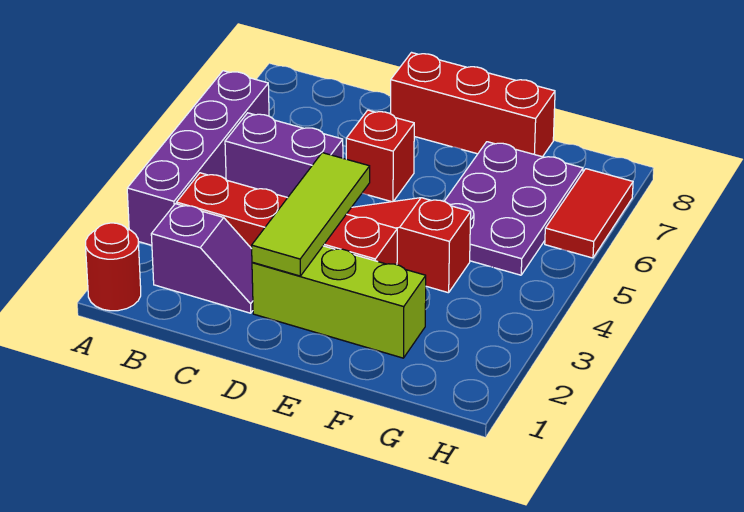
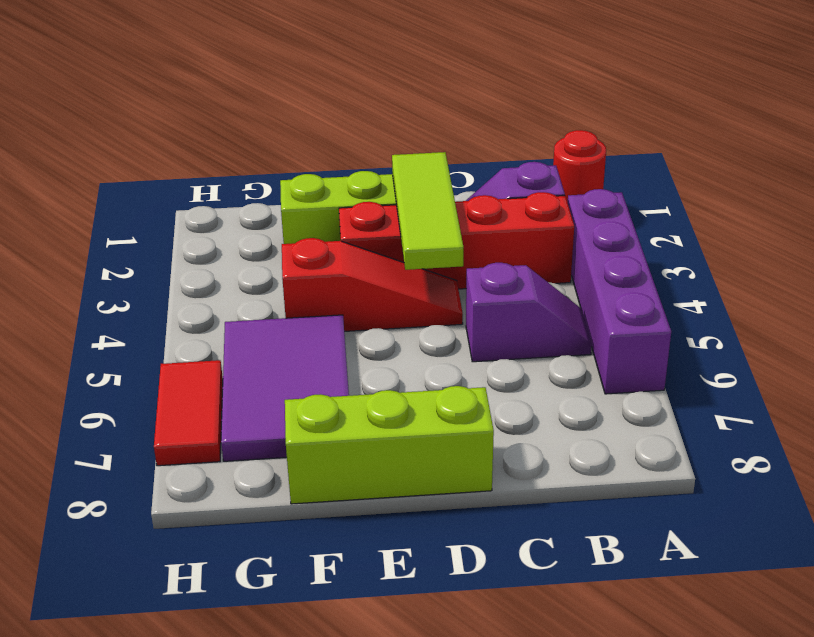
purple brick B5:C5 level 1 -> purple slope B5:C5 level 1 top C
red brick D6 level 1 -> none
red brick D8:F8 level 1 -> lime brick D8:F8 level 1
purple plate F5:G7 level 1 -> purple tile F5:G7 level 1

